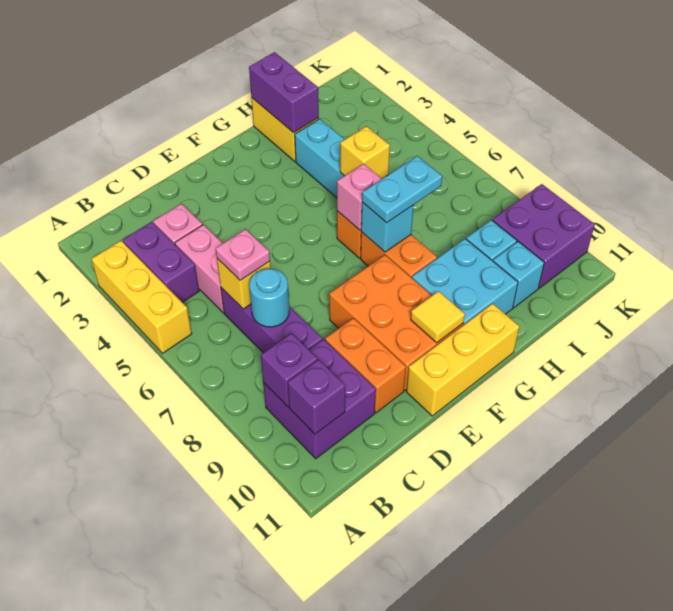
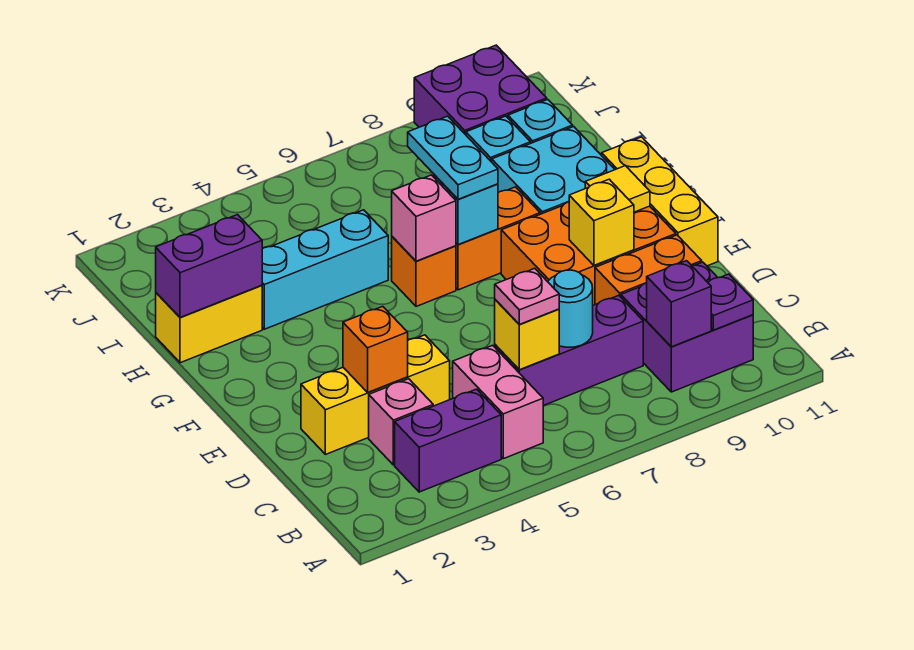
yellow brick A3:A5 level 1 -> yellow brick D2:D4 level 1
purple brick B10 level 2 -> purple plate B10 level 2
pink brick C4:C5 level 1 -> pink brick B5:C5 level 1
none -> orange brick D3 level 2
yellow brick H5 level 2 -> yellow brick E9 level 2

